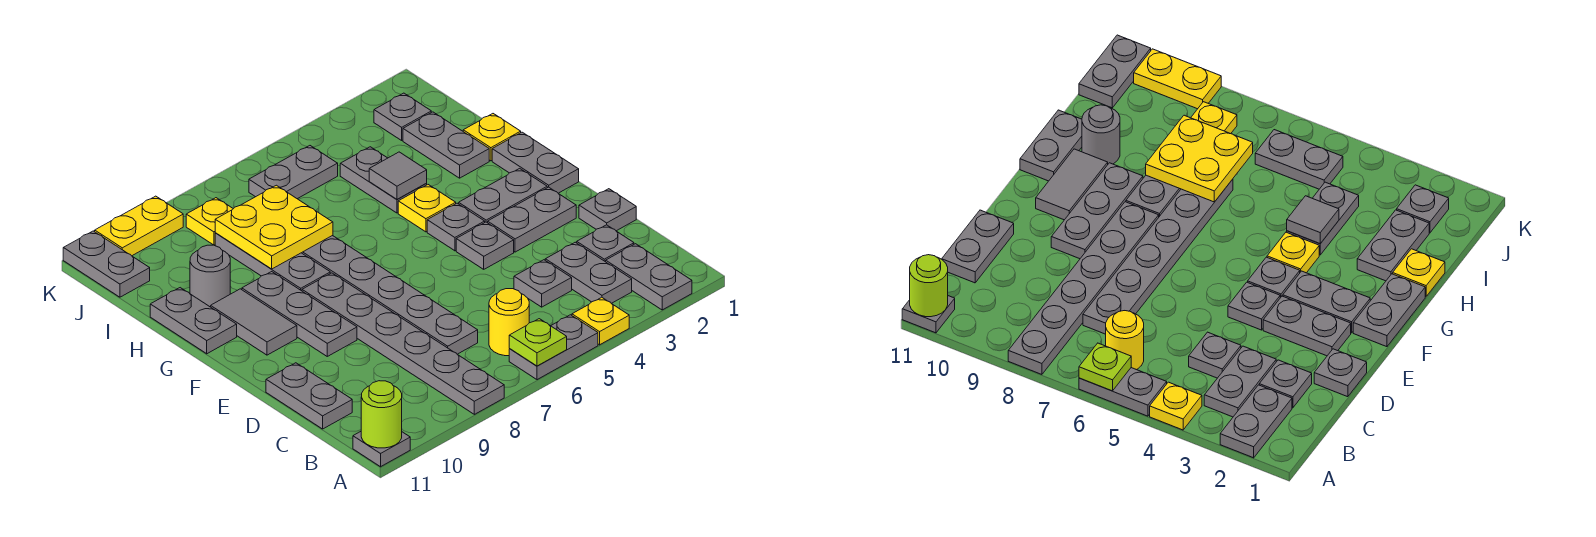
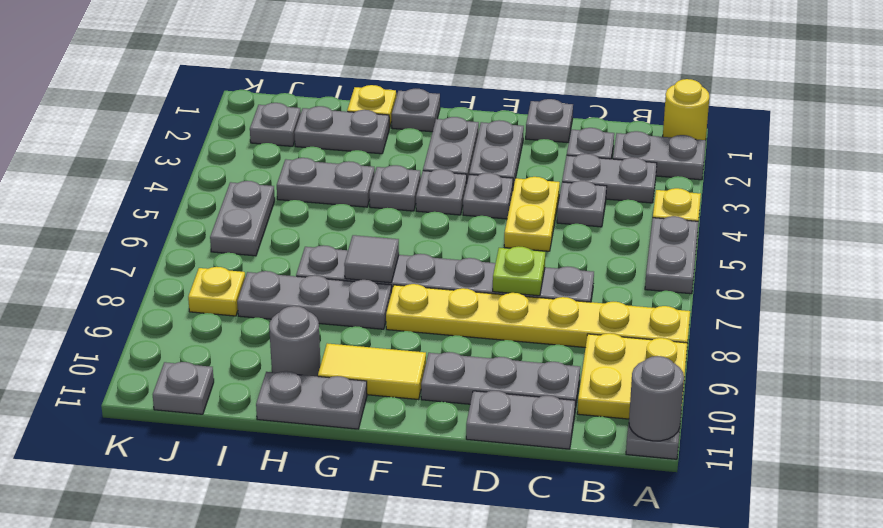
lime plate A6 level 2 -> lime plate D7 level 2
grey plate A8:F8 level 1 -> yellow plate A8:F8 level 1
lime round brick A11 level 2 -> grey round brick A11 level 2
yellow round brick B6 level 1 -> yellow round brick A1 level 1
grey plate E9:G9 level 1 -> grey plate C10:E10 level 1
grey plate F1:G1 level 1 -> grey plate G1 level 1
grey tile F10:G10 level 1 -> yellow tile F10:G10 level 1
yellow plate G4 level 1 -> grey plate G4 level 1
grey tile H4 level 2 -> grey tile G7 level 2
yellow plate H7:I8 level 2 -> yellow plate A9:B10 level 1
grey plate J11:K11 level 1 -> grey plate J11 level 1
yellow plate K9:K10 level 1 -> yellow plate D4:D5 level 1

